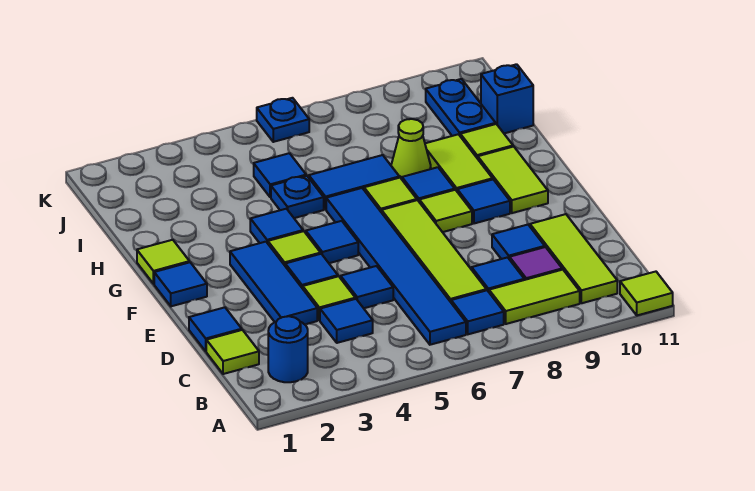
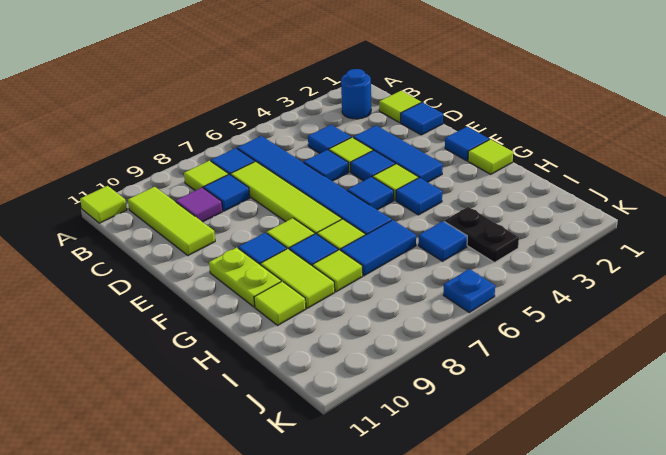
lime tile B8:B9 level 1 -> lime tile B8 level 1
blue tile D9 level 1 -> none
lime tile F10:G10 level 1 -> lime plate F10:G10 level 1
blue plate H5 level 1 -> none
lime cone H8 level 1 -> lime tile H8 level 1
none -> black plate I4:J4 level 1
blue plate I10:J10 level 1 -> none
blue brick I11 level 1 -> none

